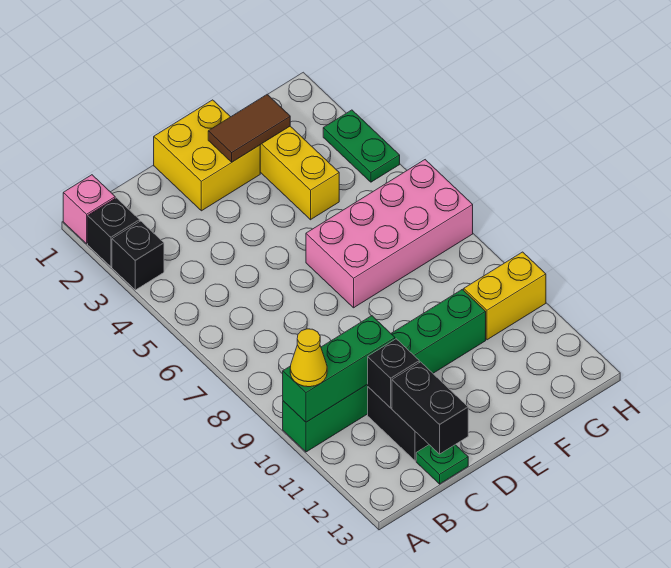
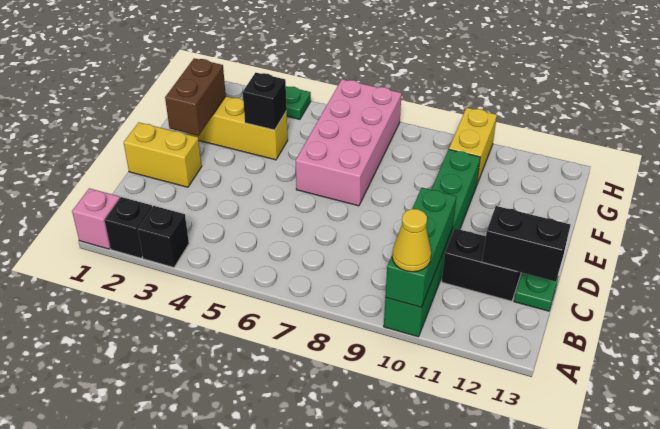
black brick C11 level 2 -> black brick F4 level 2
yellow brick D1:E2 level 1 -> yellow brick D1:D2 level 1
brown tile E2:F2 level 2 -> brown brick E2:F2 level 2

